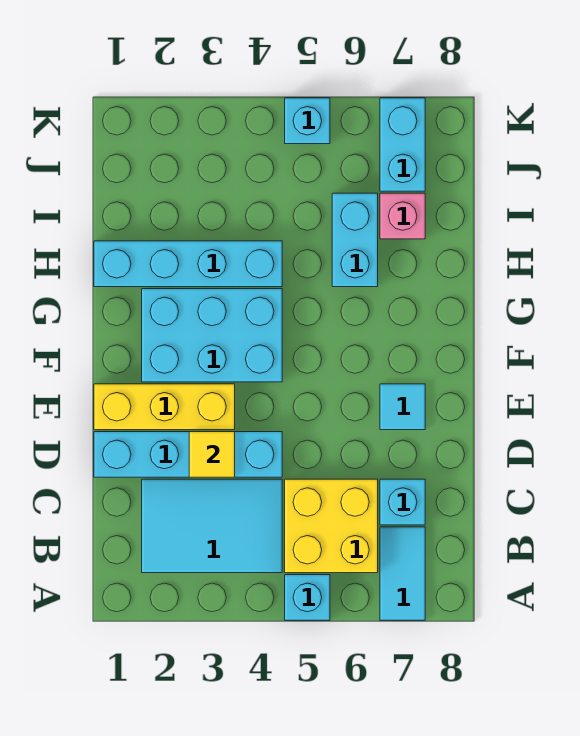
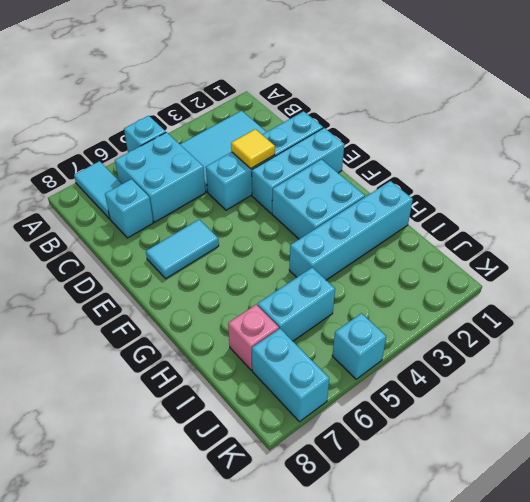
yellow brick B5:C6 level 1 -> cyan brick B5:C6 level 1
yellow brick E1:E3 level 1 -> cyan brick E1:E3 level 1
cyan tile E7 level 1 -> cyan tile E6:E7 level 1
cyan brick F2:G4 level 1 -> cyan brick F2:G3 level 1
cyan brick H6:I6 level 1 -> cyan brick I5:I6 level 1

